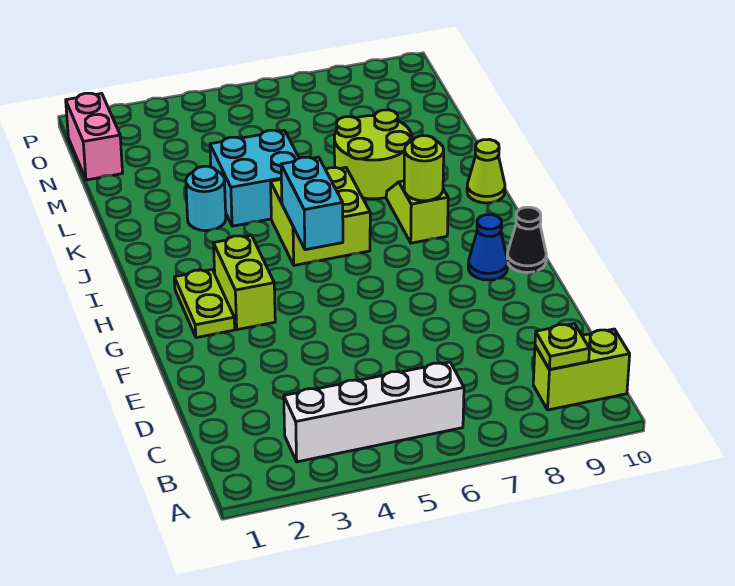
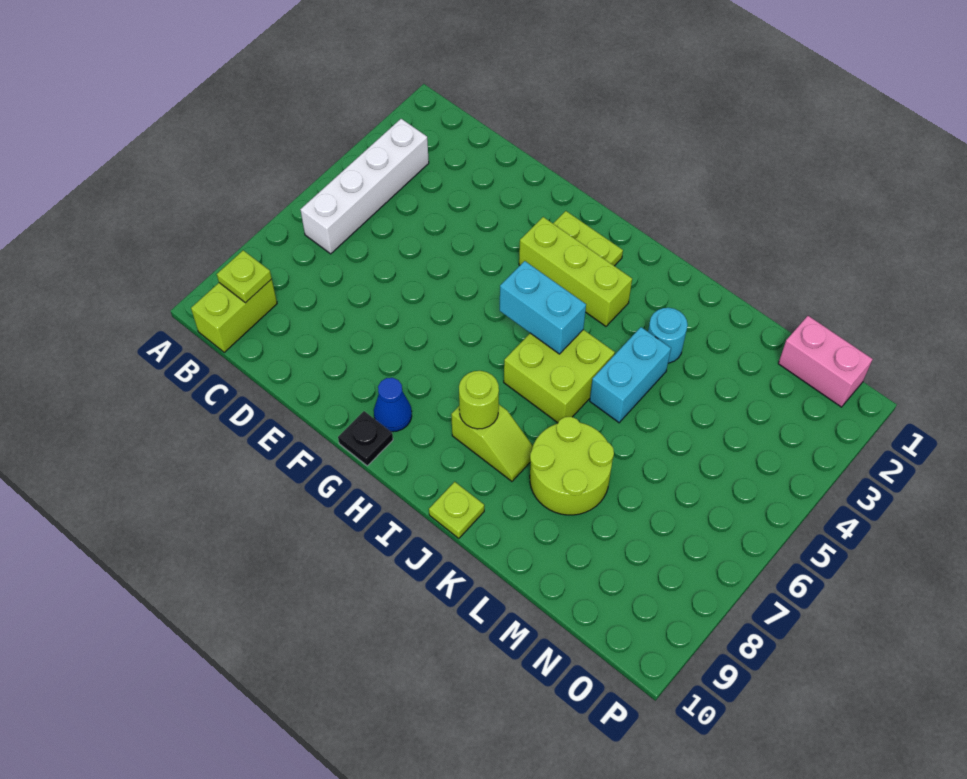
lime brick G3:H3 level 1 -> lime brick G3:I3 level 1
black cone G10 level 1 -> black plate G10 level 1
lime cone J10 level 1 -> lime plate J10 level 1
cyan brick K4:L5 level 1 -> cyan brick K4:K5 level 1

